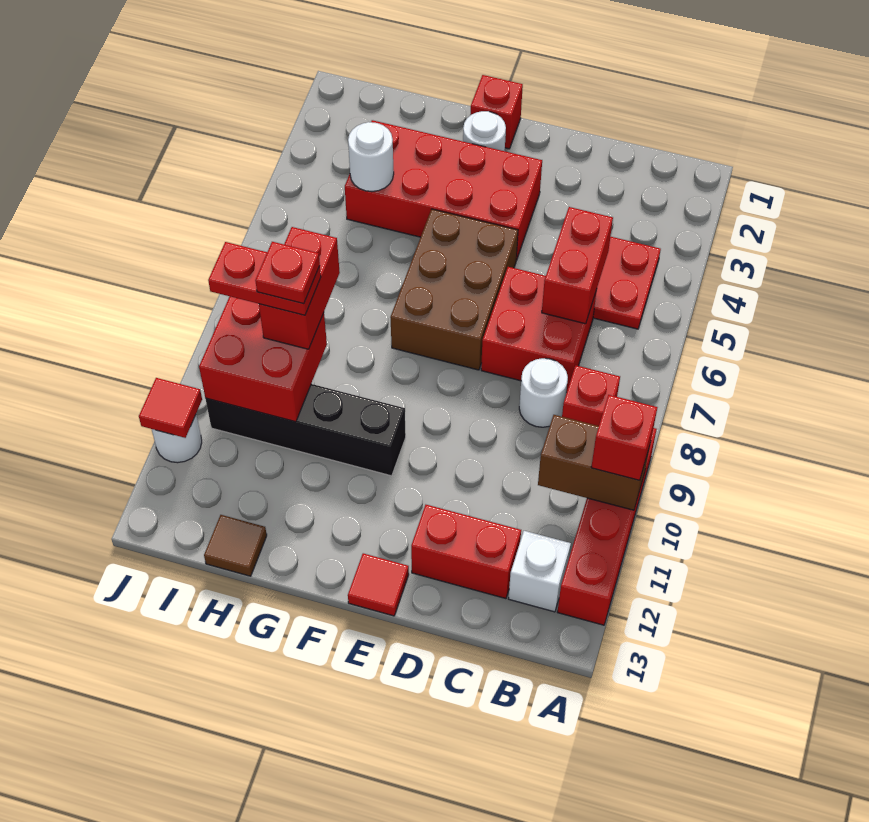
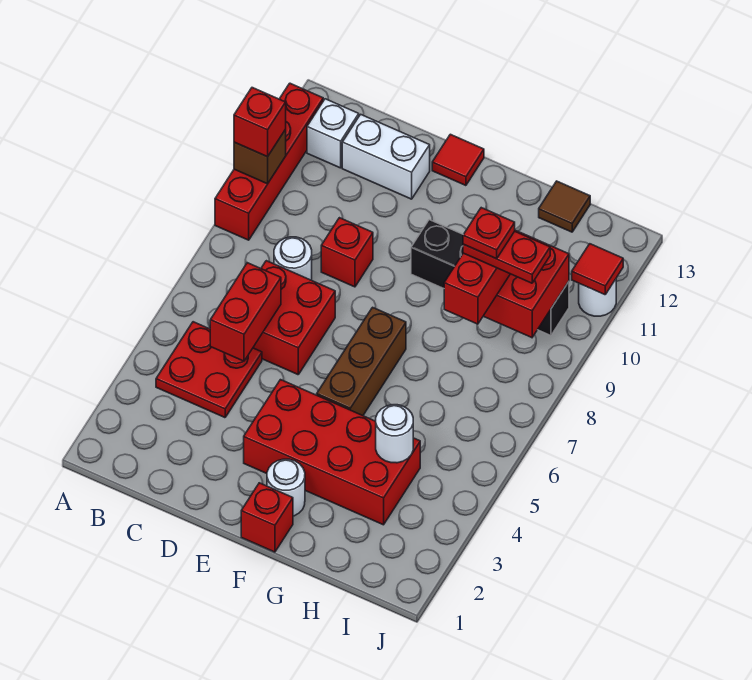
brown brick A10:B10 level 2 -> brown brick A10 level 2
red brick B8 level 1 -> red brick D9 level 1
red brick C12:D12 level 1 -> white brick C12:D12 level 1
brown brick E5:F7 level 1 -> brown brick F5:F7 level 1

